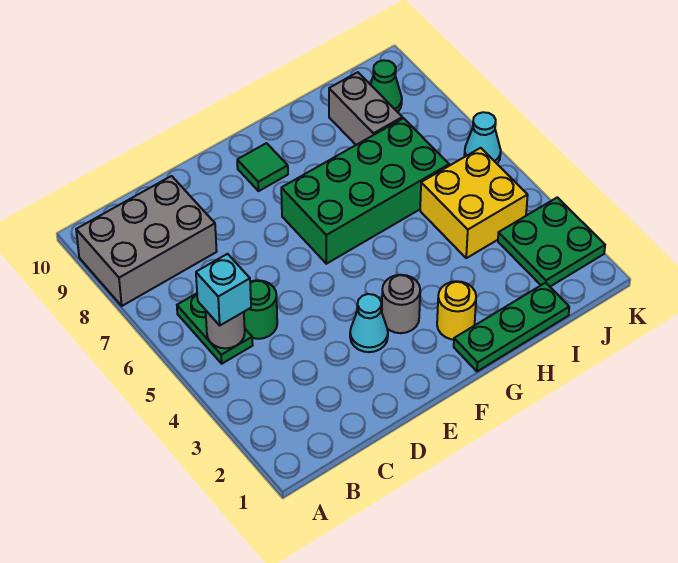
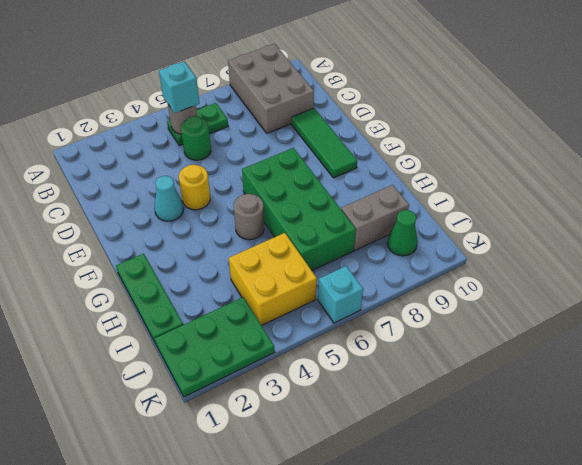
grey round brick F3 level 1 -> grey round brick G5 level 1
green tile F9 level 1 -> green tile D9:F9 level 1
yellow round brick G2 level 1 -> yellow round brick E4 level 1
green plate J2:K3 level 1 -> green plate J1:K3 level 1
cyan cone K6 level 1 -> cyan brick K6 level 1

